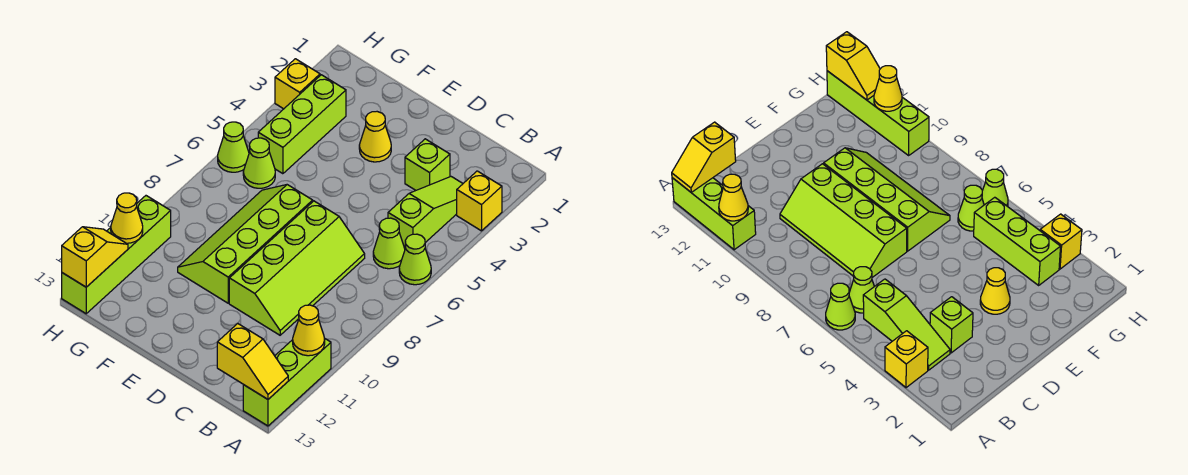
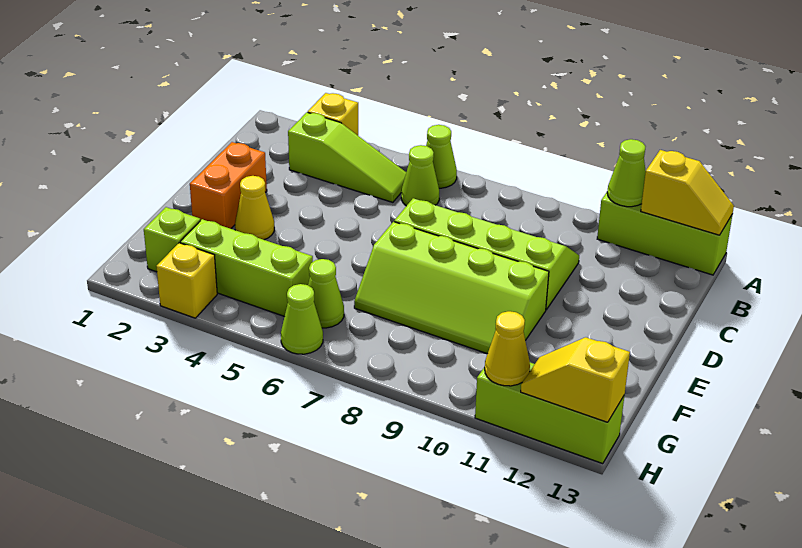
yellow cone A11 level 2 -> lime cone A11 level 2
yellow slope A13:B13 level 2 top B -> yellow slope A12:A13 level 2 top 12
lime slope B3:B5 level 1 top 5 -> lime slope B3:B5 level 1 top 3
lime brick C3 level 1 -> lime brick G2 level 1
none -> orange brick D2:E2 level 1
lime brick H10:H13 level 1 -> lime brick H11:H13 level 1

